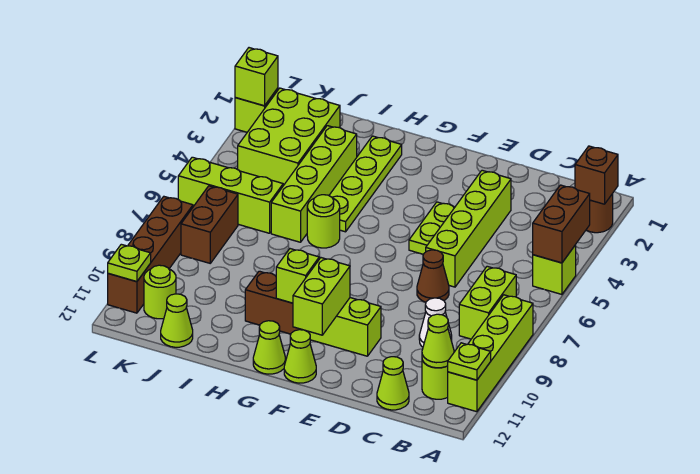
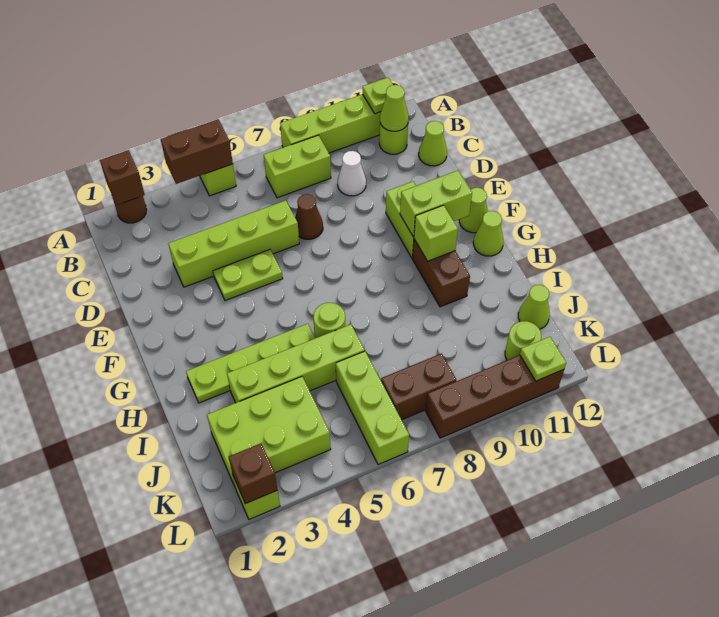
lime brick L2 level 2 -> brown brick L2 level 2

